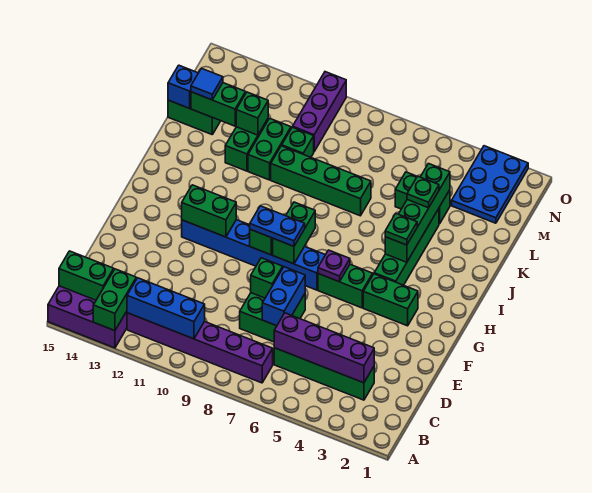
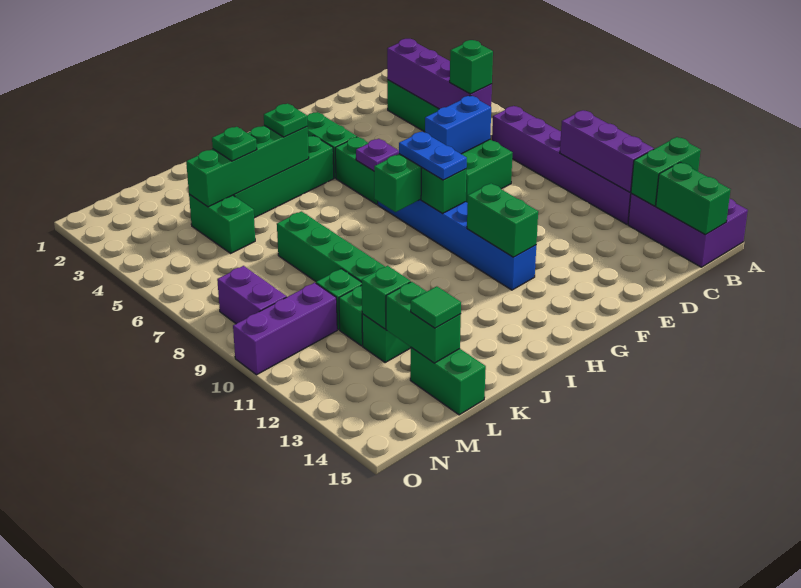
blue brick B10:B12 level 2 -> purple brick B10:B12 level 2
green brick E8 level 2 -> green brick C6 level 3
blue tile L14 level 3 -> green tile L14 level 3
blue brick L15 level 2 -> none
blue plate M2:O3 level 1 -> none
none -> purple brick N8:N9 level 1

